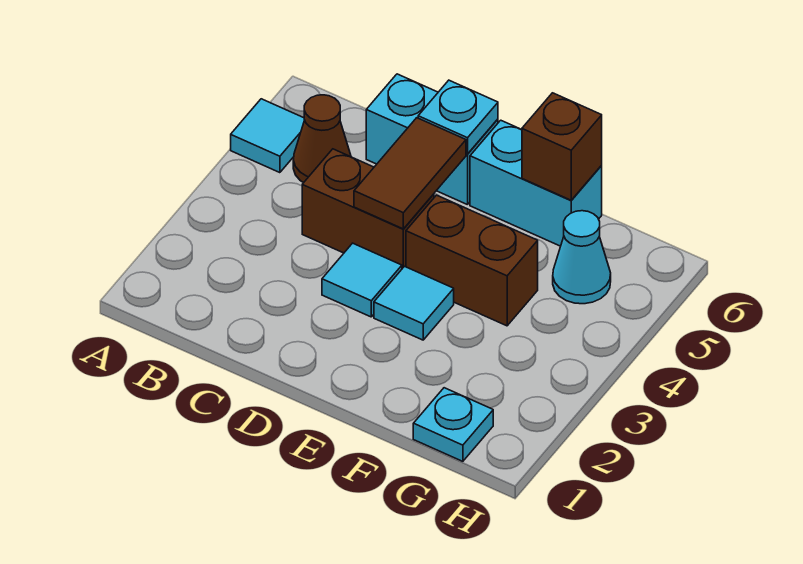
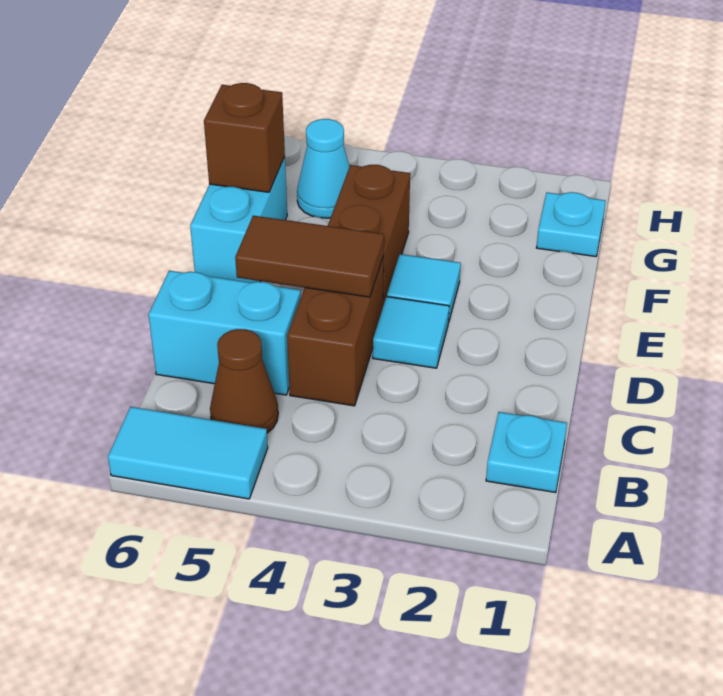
cyan tile A5 level 1 -> cyan tile A5:A6 level 1
cyan brick C6:D6 level 1 -> cyan brick C5:C6 level 1
cyan plate D6 level 2 -> cyan plate B1 level 1

